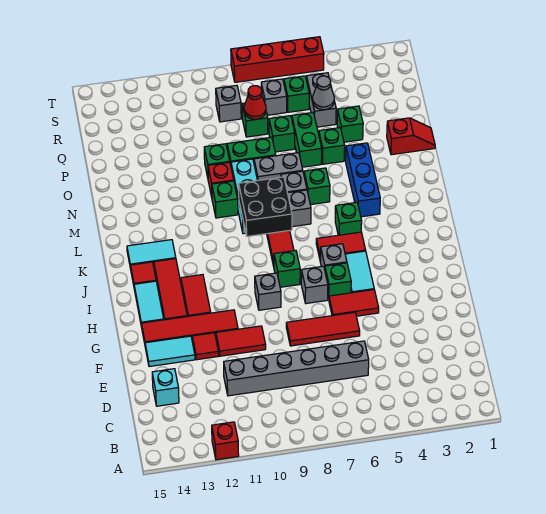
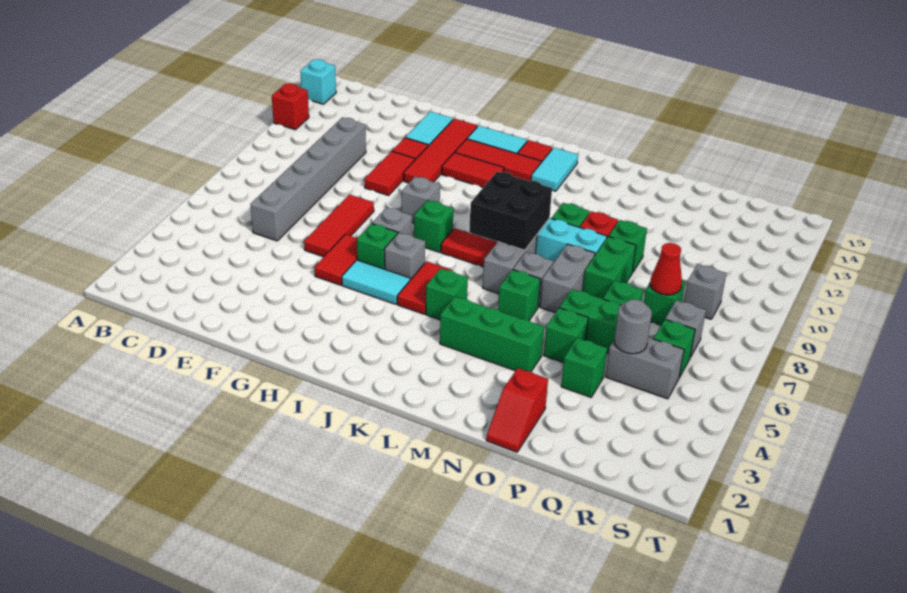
cyan brick D14 level 1 -> cyan brick A14 level 1
blue brick L4:N4 level 1 -> green brick L4:N4 level 1
grey cone Q5 level 2 -> grey round brick Q5 level 2
red brick T5:T8 level 1 -> none

